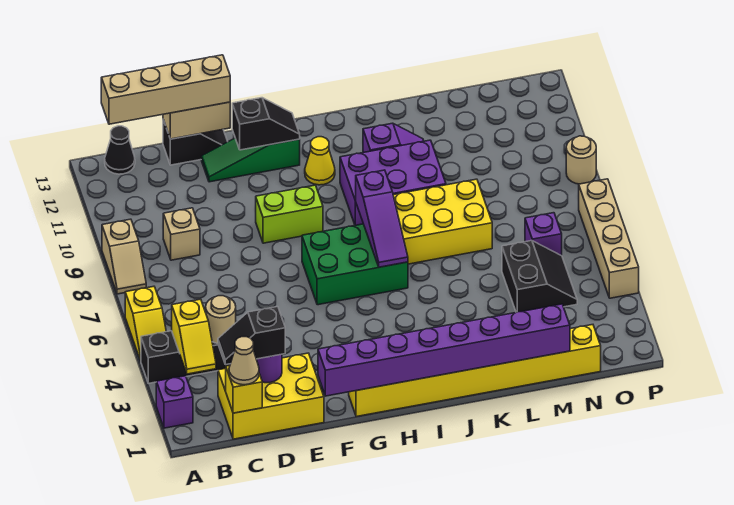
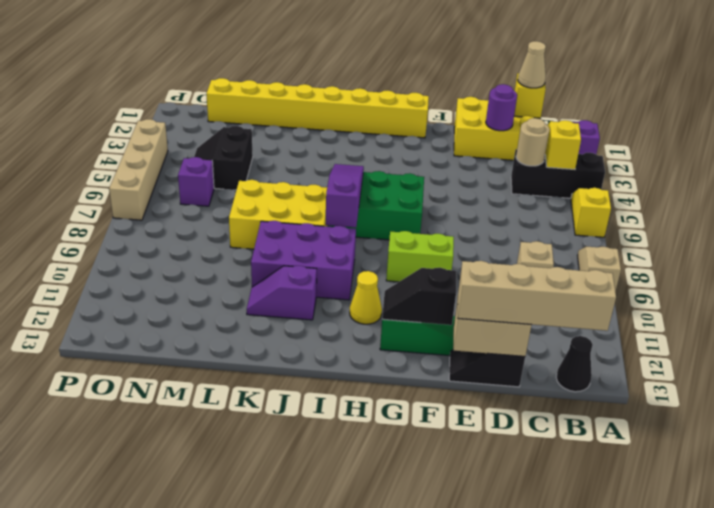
black slope C2:D2 level 3 top D -> none
purple brick F1:M1 level 2 -> none
tan round brick P9 level 1 -> none

